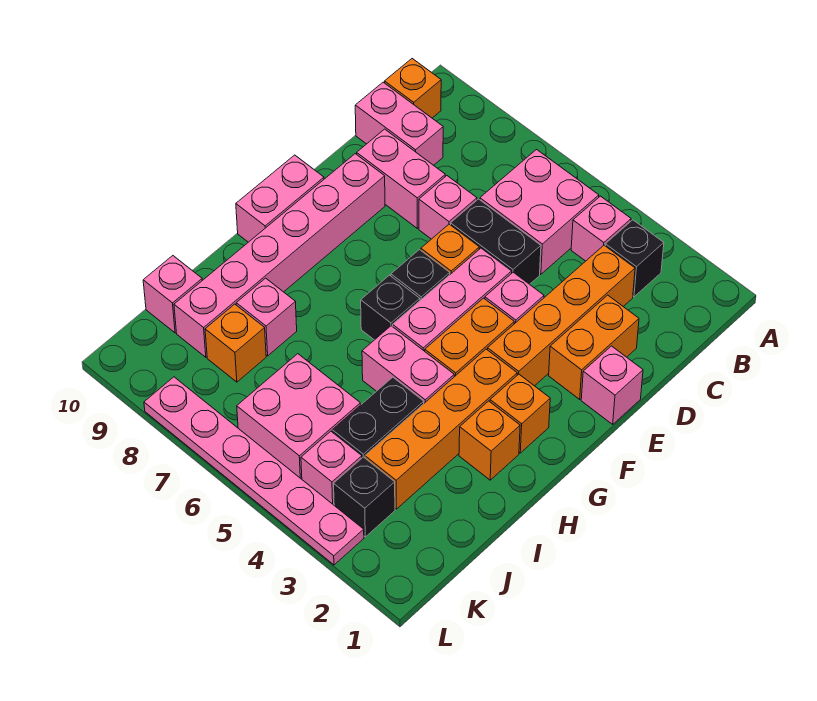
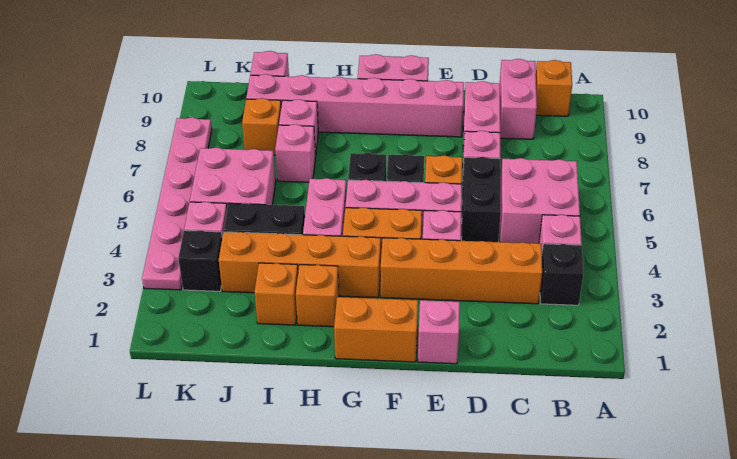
orange brick D2:E2 level 1 -> orange brick F1:G1 level 1
orange brick G2 level 1 -> orange brick I2 level 1
none -> pink brick I7 level 1

